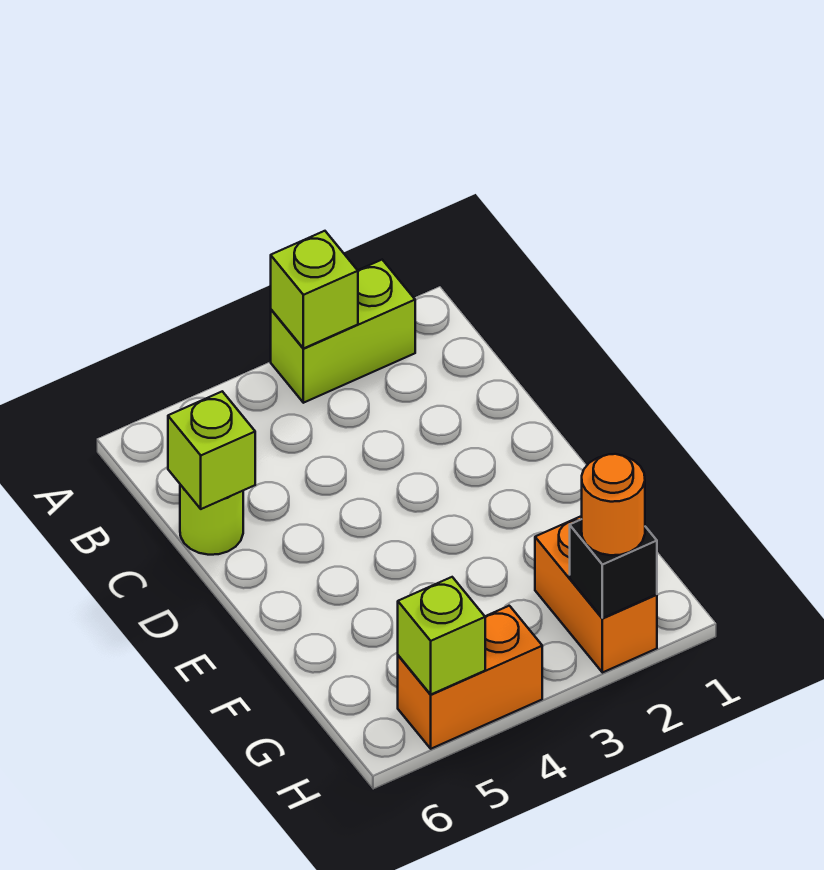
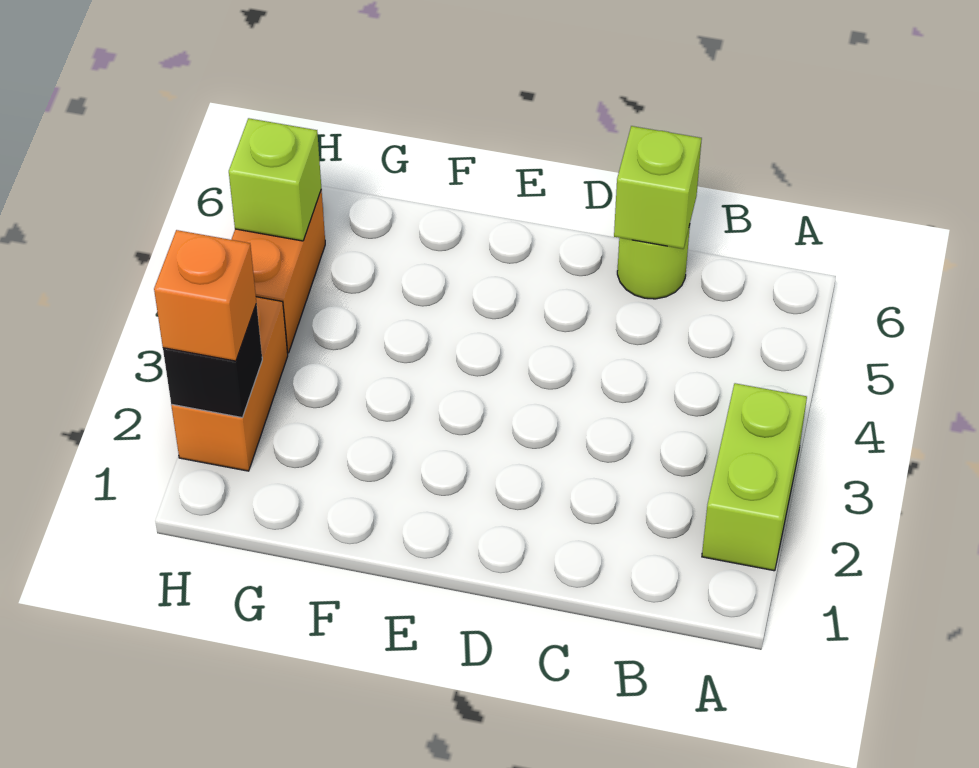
lime brick A3 level 2 -> none
orange brick G2:H2 level 1 -> orange brick H2:H3 level 1
orange round brick H2 level 3 -> orange brick H2 level 3

